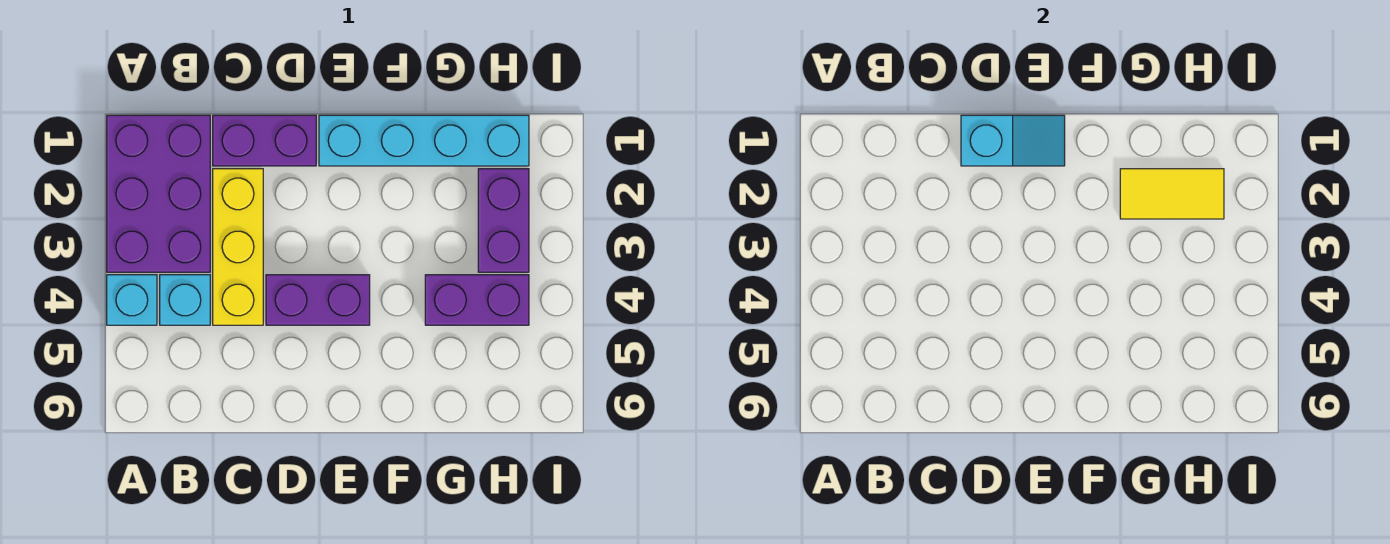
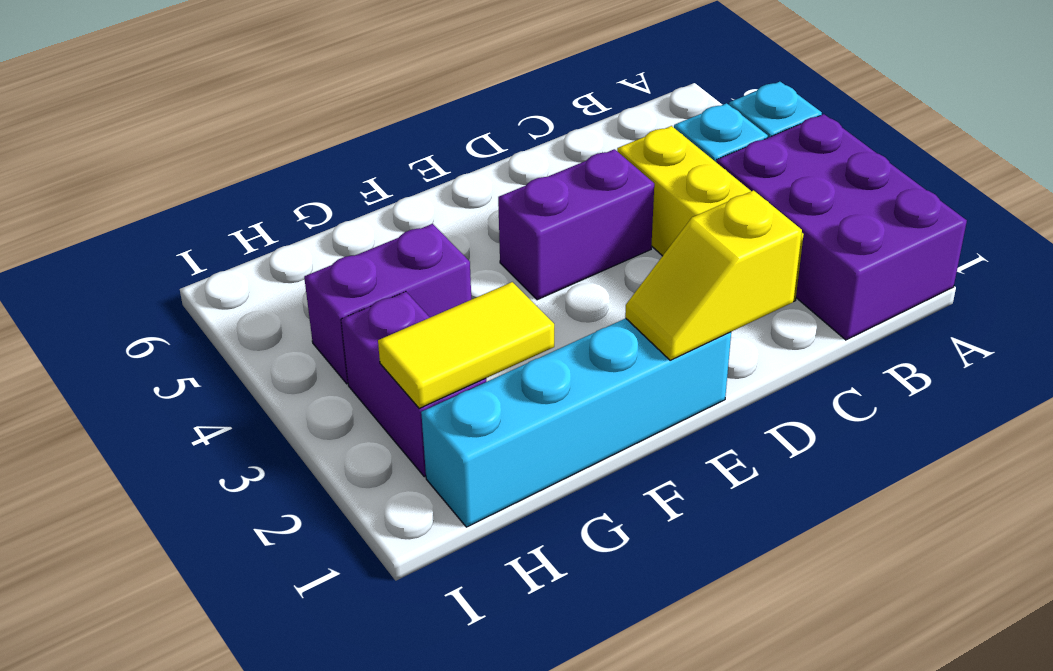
purple brick C1:D1 level 1 -> none
cyan slope D1:E1 level 2 top D -> yellow slope D1:E1 level 2 top D

